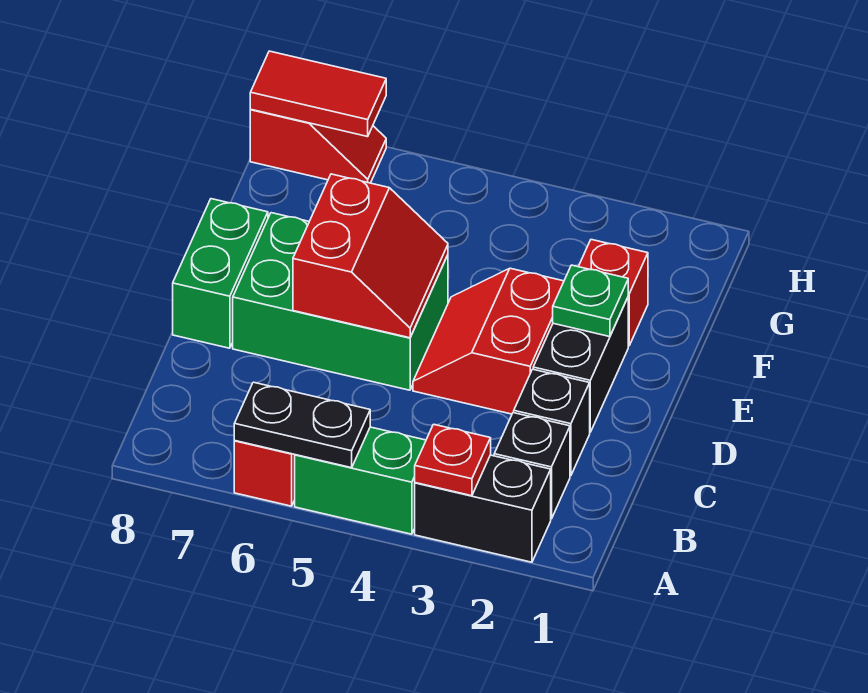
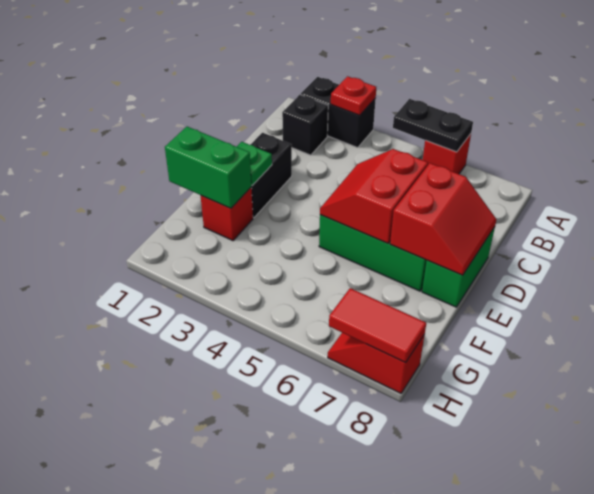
green brick A4:A5 level 1 -> green brick F1:F2 level 2
black brick C2 level 1 -> none
red slope D3:E4 level 1 top 3 -> red slope D7:E8 level 2 top 7

